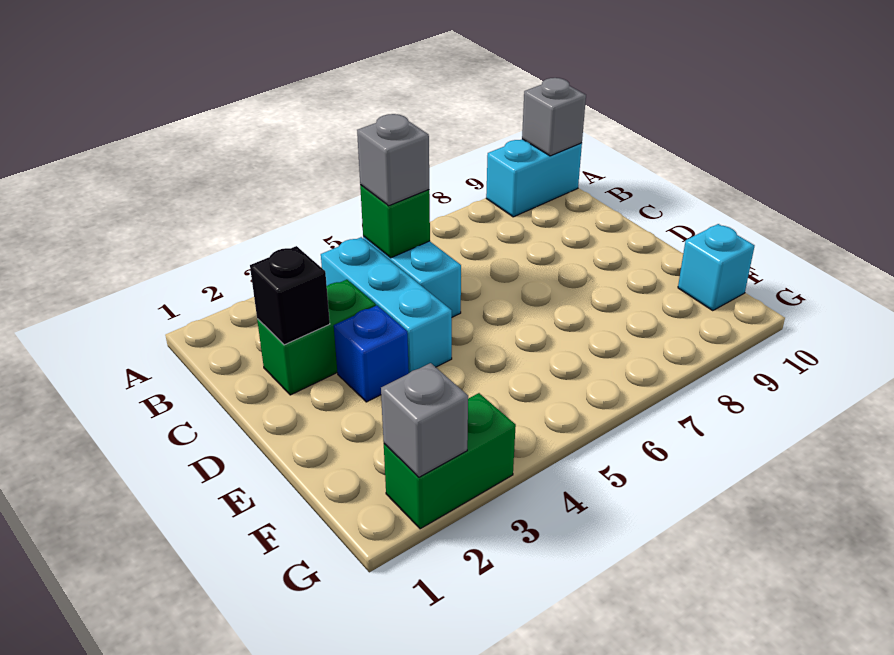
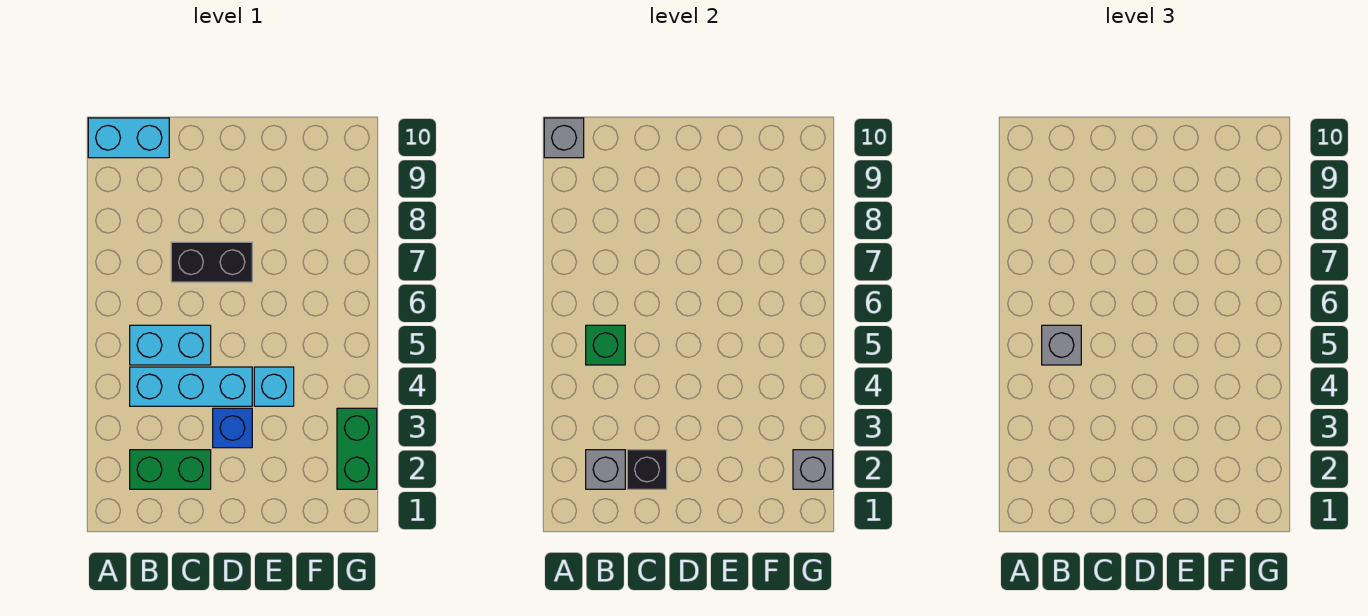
cyan brick A9:A10 level 1 -> cyan brick A10:B10 level 1
none -> grey brick B2 level 2
green brick C2:C3 level 1 -> green brick B2:C2 level 1
none -> black brick C7:D7 level 1
cyan brick F10 level 1 -> cyan brick E4 level 1

